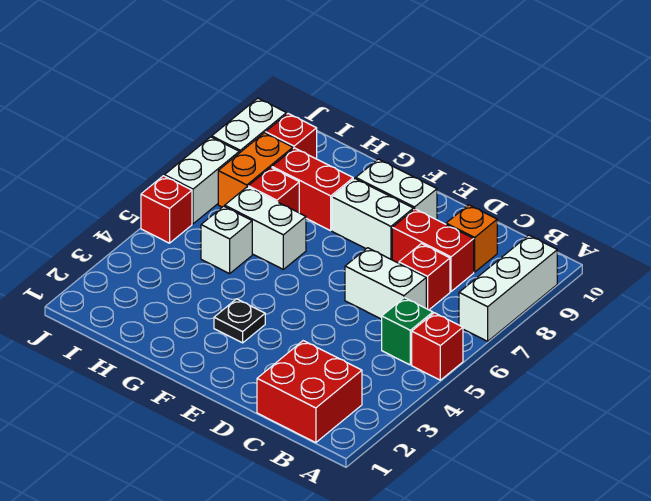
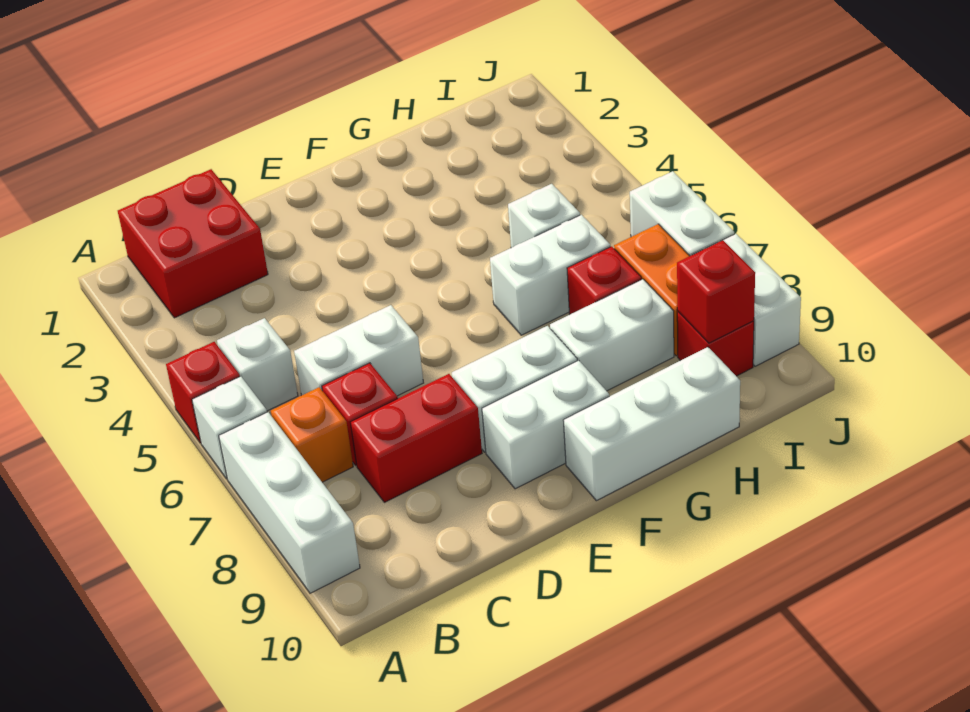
none -> white brick A6 level 1
green brick B5 level 1 -> white brick B5 level 1
orange brick C9 level 1 -> orange brick B7 level 1
black plate F3 level 1 -> none
none -> white brick F10:H10 level 1
red brick G8:H8 level 1 -> white brick G8:H8 level 1
red brick J5 level 1 -> red brick I9 level 2

